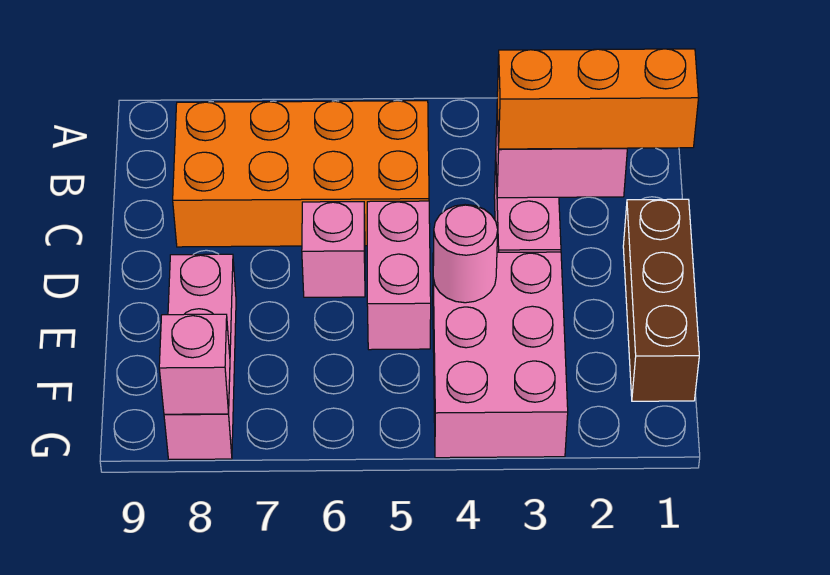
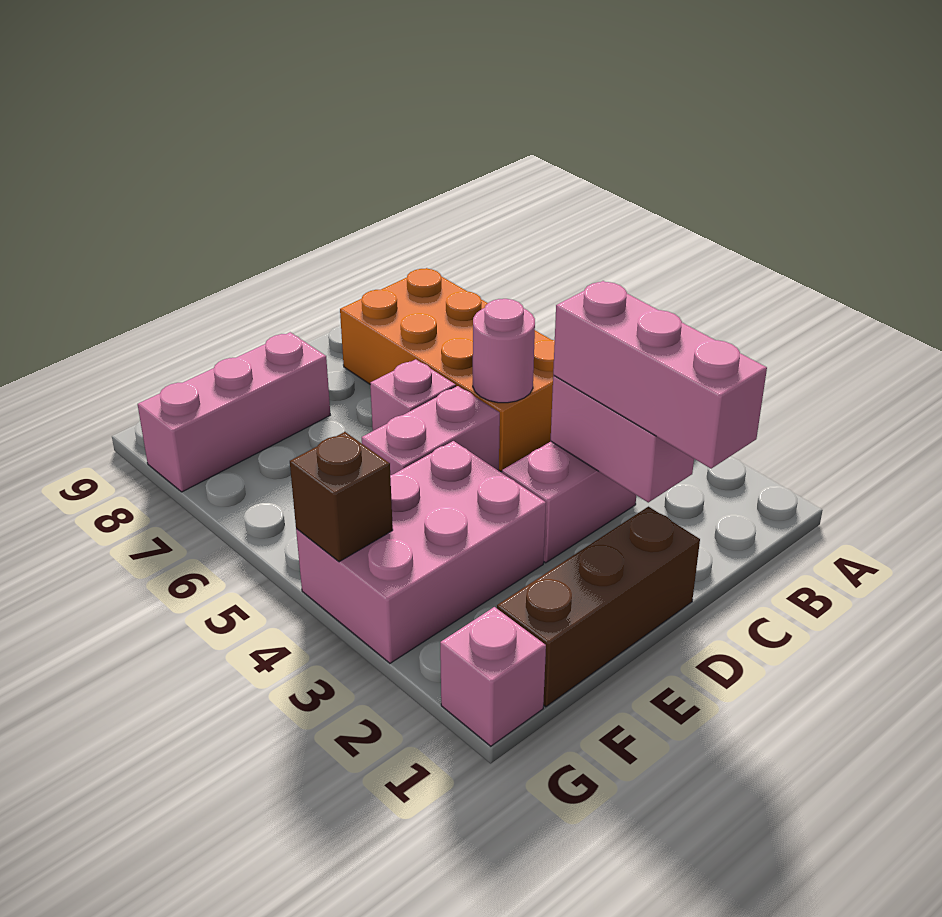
orange brick C1:C3 level 3 -> pink brick C1:C3 level 3
pink round brick E4 level 2 -> pink round brick C5 level 2
none -> brown brick G4 level 2
pink brick G8 level 2 -> pink brick G1 level 1

